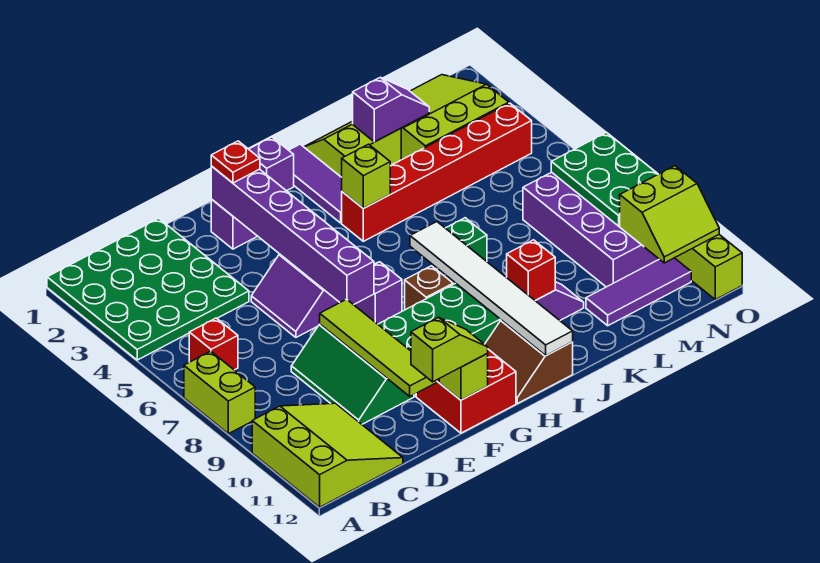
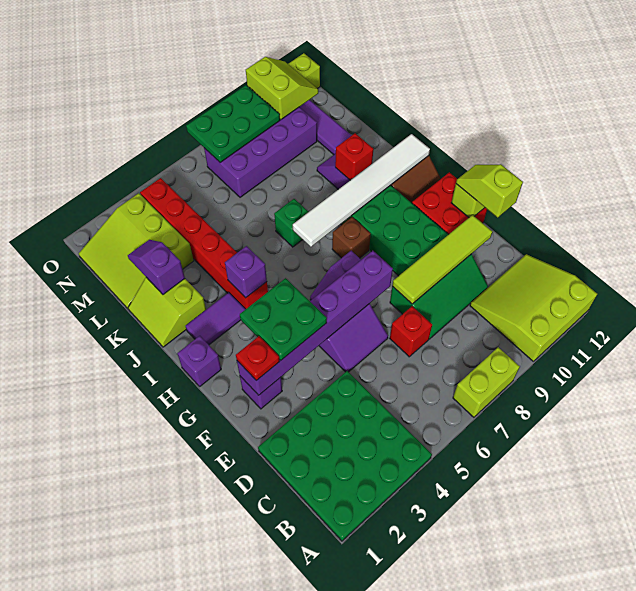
red brick B6 level 1 -> red brick D7 level 1
none -> green plate F3:G4 level 3
purple tile I1:I3 level 1 -> purple tile I2:I3 level 1
lime brick I4 level 2 -> purple brick I4 level 2

